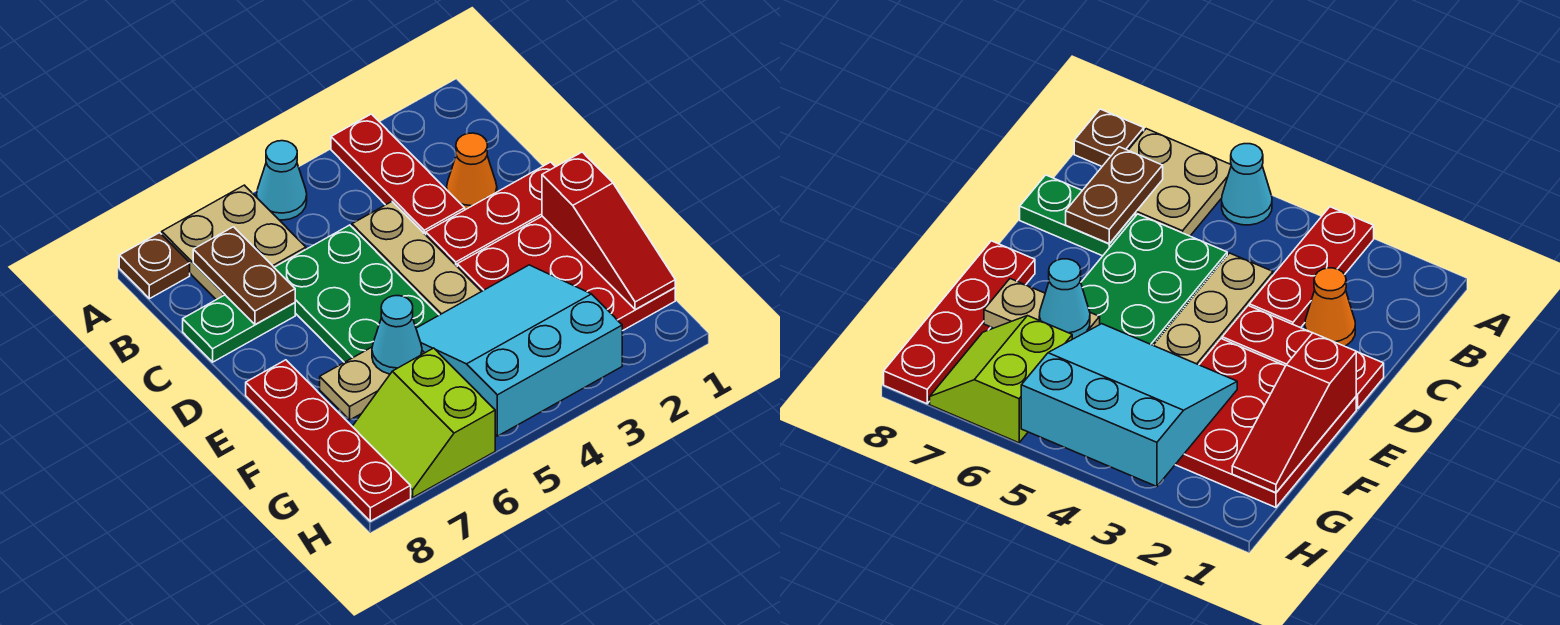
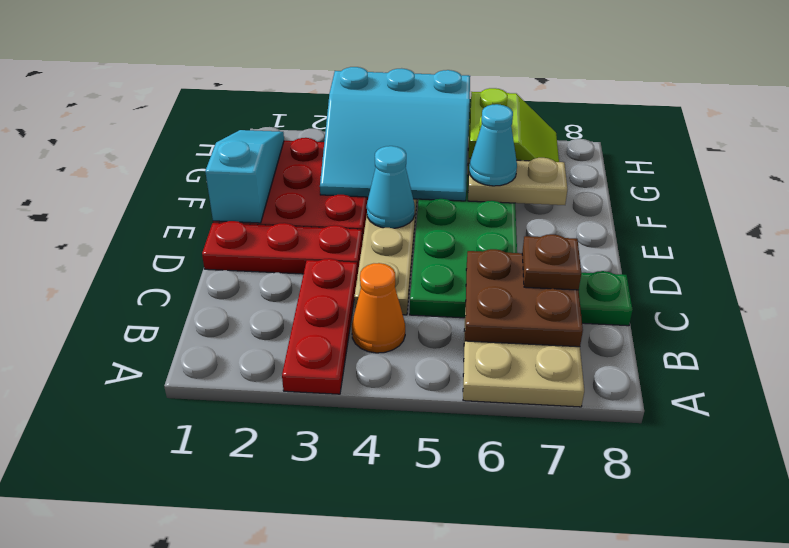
cyan cone A5 level 1 -> cyan cone E4 level 2
brown plate A8 level 1 -> brown plate C7 level 3
brown plate B7:C7 level 2 -> brown plate B6:C7 level 2
orange cone C2 level 1 -> orange cone B4 level 1
red slope E1:G1 level 2 top E -> cyan slope E1:G1 level 2 top E
red plate E8:H8 level 1 -> none

